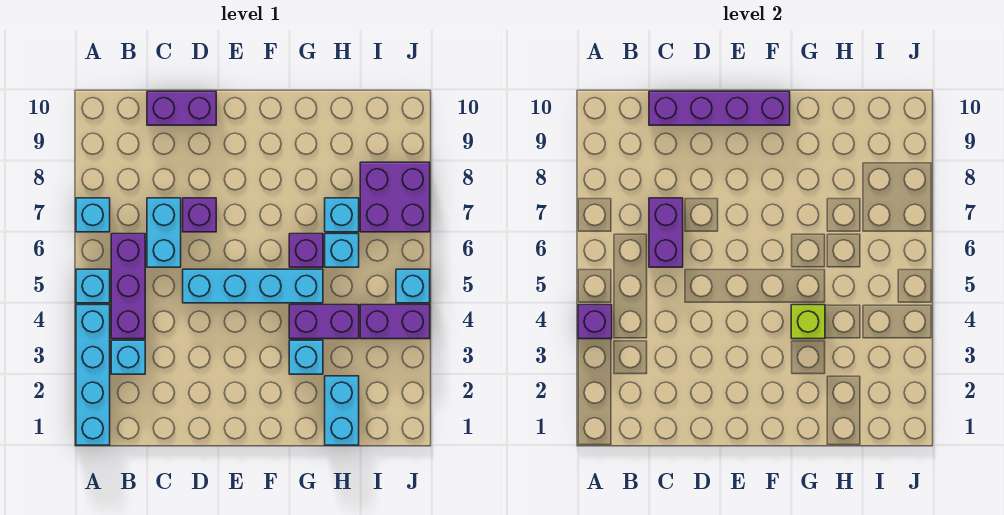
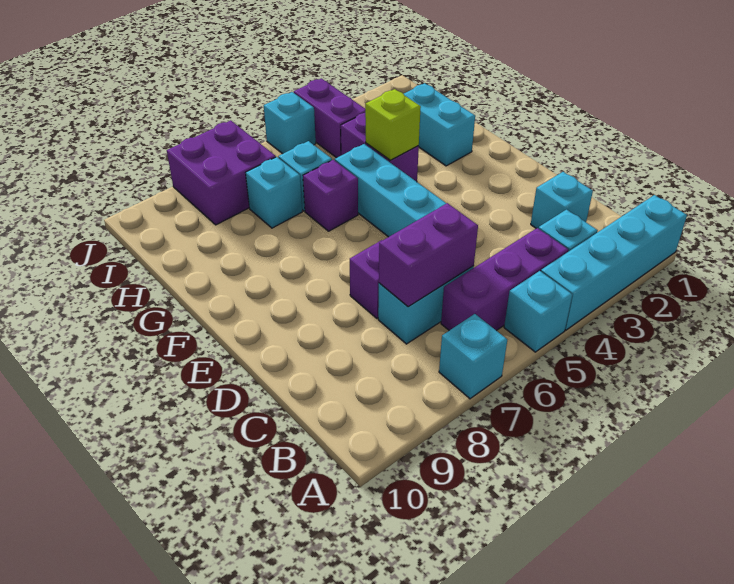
purple brick A4 level 2 -> none
purple brick C10:D10 level 1 -> none
purple brick C10:F10 level 2 -> none
cyan brick G3 level 1 -> cyan brick C2 level 1
cyan brick H1:H2 level 1 -> cyan brick G2:H2 level 1

